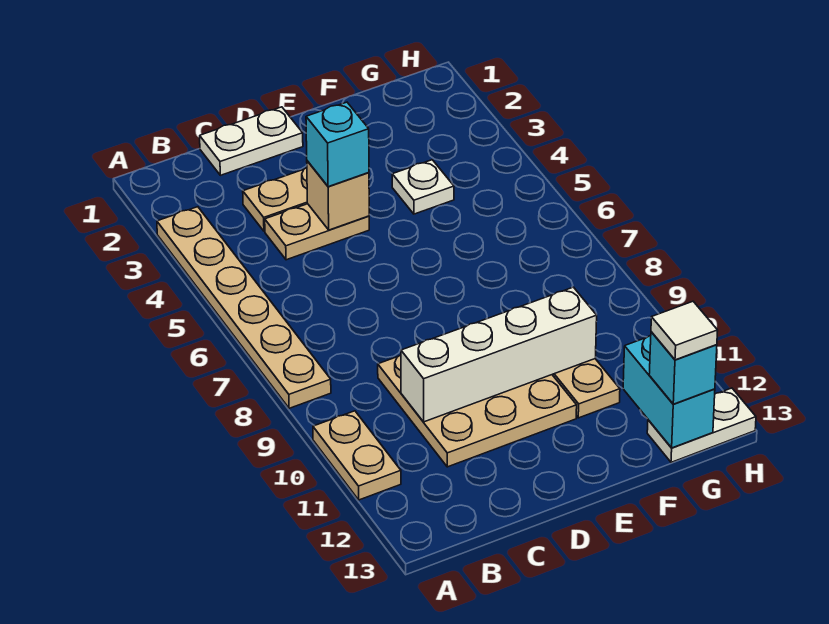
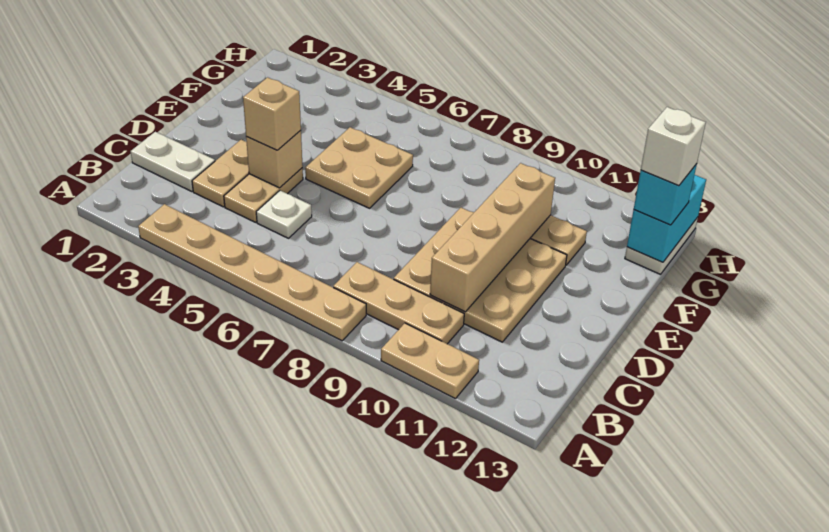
none -> tan plate B8:B10 level 1
white plate C1:D1 level 1 -> white plate C1:C2 level 1
white brick C10:F10 level 2 -> tan brick C10:F10 level 2
cyan brick D4 level 3 -> tan brick D4 level 3
none -> tan plate E5:F6 level 1
white plate F4 level 1 -> white plate C5 level 1
cyan brick G12:G13 level 2 -> cyan brick G13:H13 level 2
white tile G13 level 4 -> white brick G13 level 4

